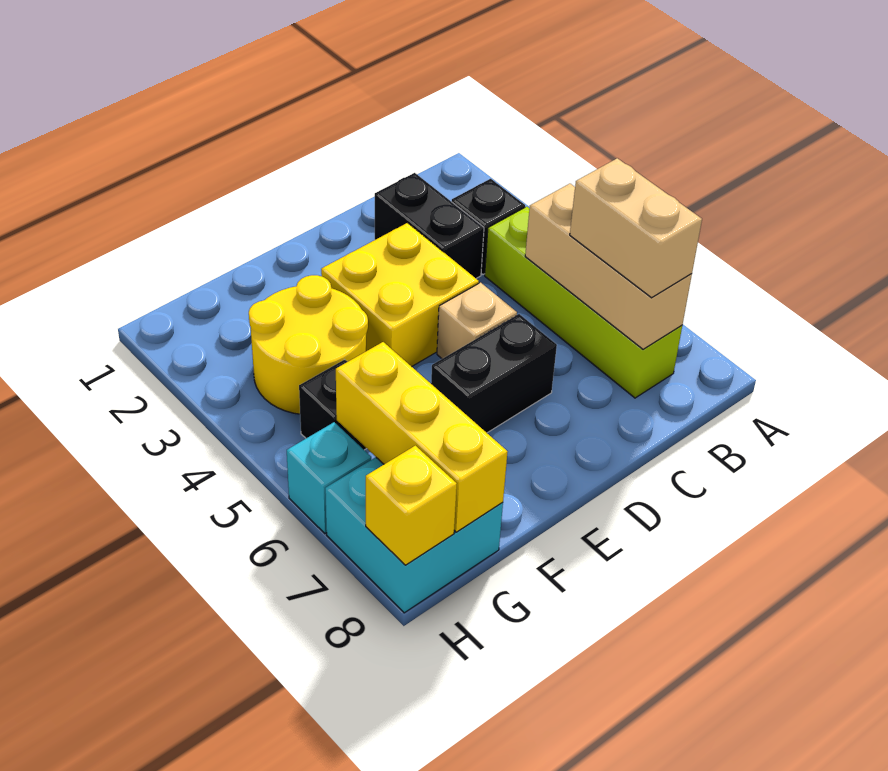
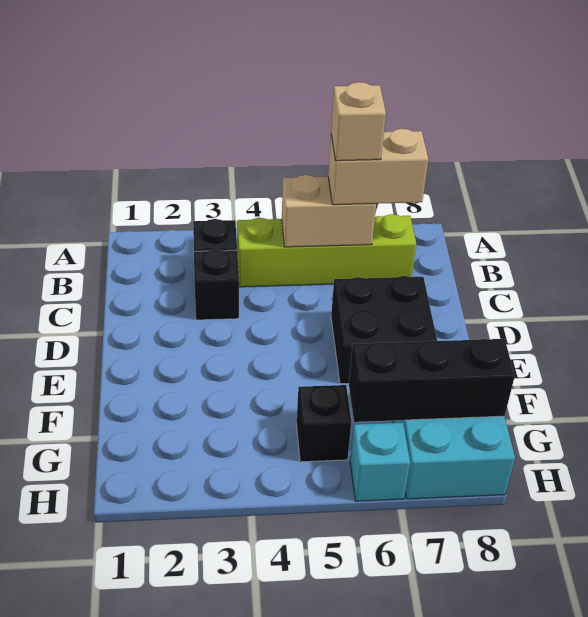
tan brick B5:B7 level 2 -> tan brick B5:B6 level 2
black brick C2:C3 level 1 -> black brick C3 level 1
yellow brick D3:E4 level 1 -> none
tan brick D5 level 1 -> tan brick B6 level 4
black brick D6:E6 level 1 -> black brick D6:E7 level 1
yellow round brick F3:G4 level 1 -> none
yellow brick G6:G8 level 2 -> black brick G6:G8 level 2
yellow brick H8 level 2 -> none

